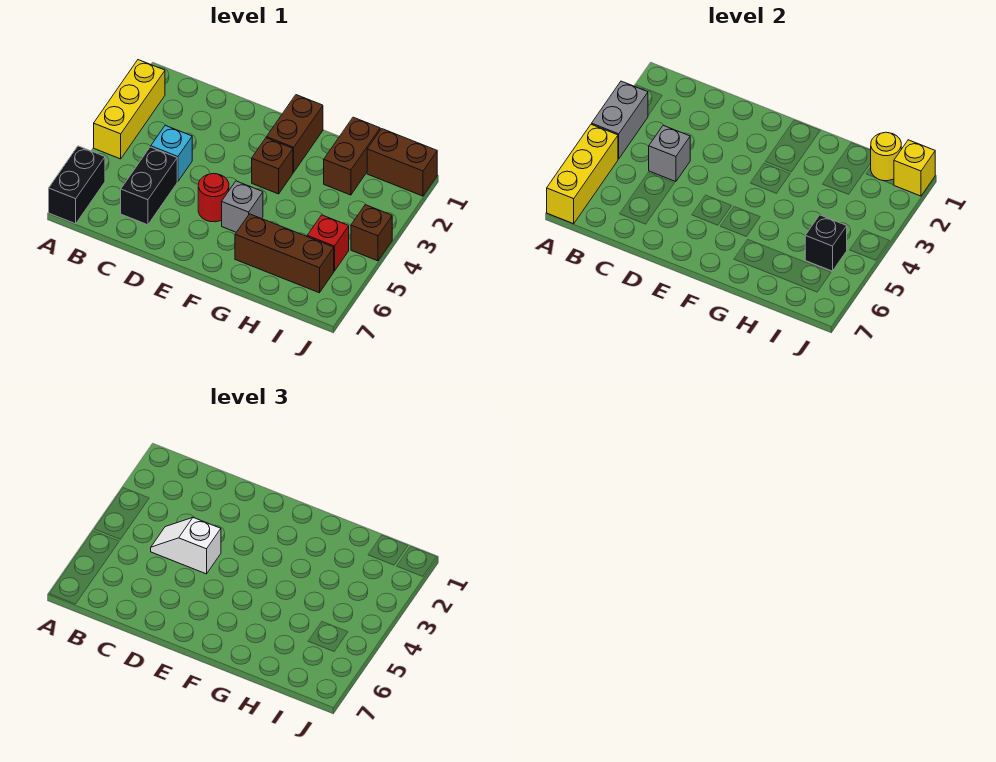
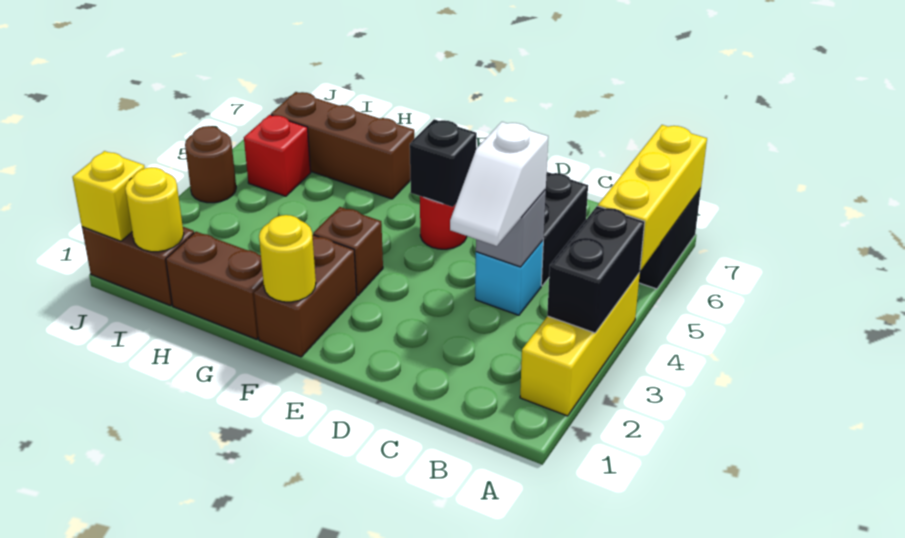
grey brick A3:A4 level 2 -> black brick A3:A4 level 2
white slope C4:D4 level 3 top D -> white slope C3:C4 level 3 top 4
none -> yellow round brick F1 level 2
grey brick F5 level 1 -> none
brown brick H1:H2 level 1 -> brown brick G1:H1 level 1
black brick I5 level 2 -> black brick E5 level 2
brown brick J4 level 1 -> brown round brick J4 level 1

